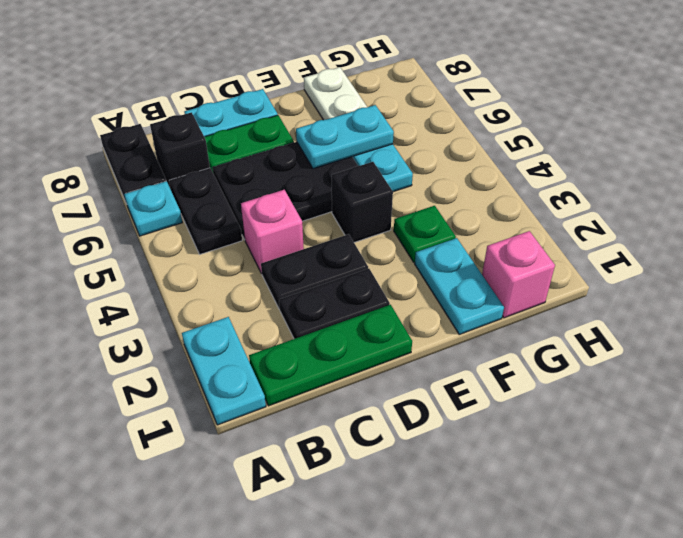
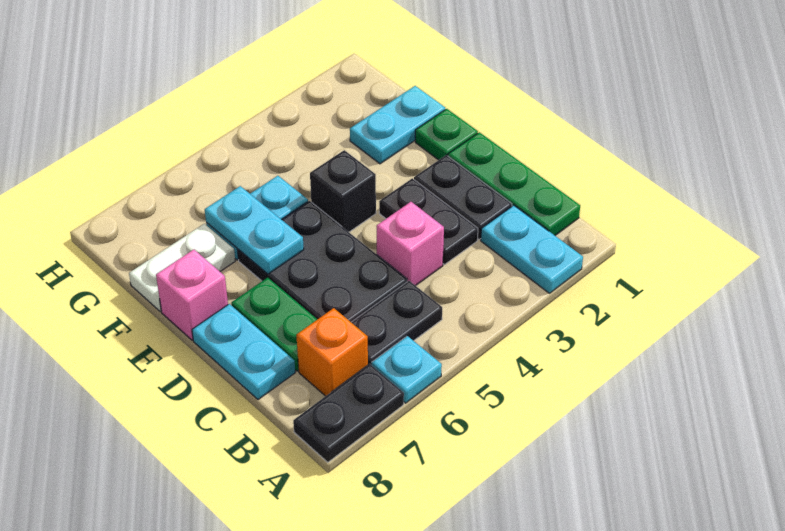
cyan plate A1:A2 level 1 -> cyan plate A2:B2 level 1
black brick B7 level 1 -> orange brick B7 level 1
green plate F3 level 1 -> green plate E1 level 1
pink brick G1 level 1 -> pink brick E8 level 1

